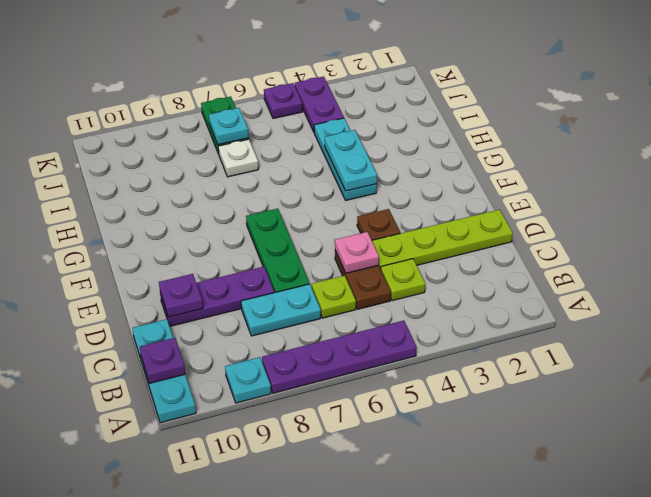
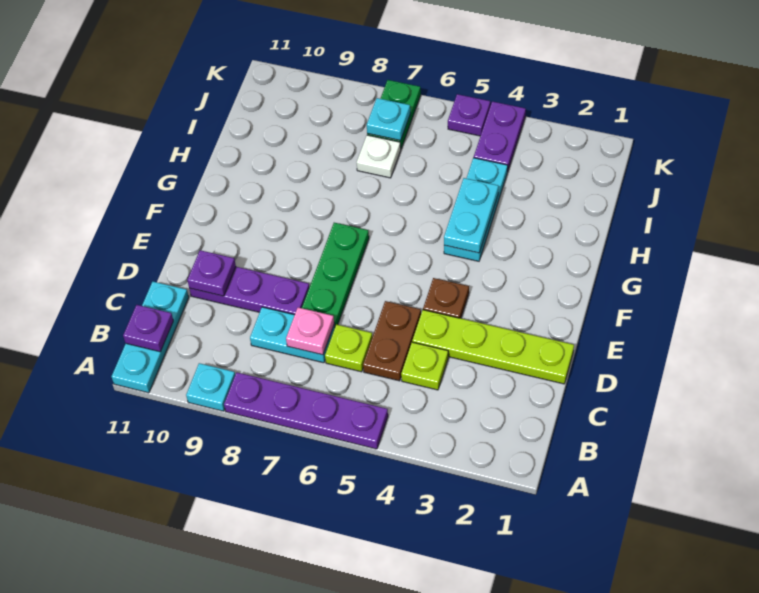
pink plate D5 level 2 -> pink plate C7 level 2

